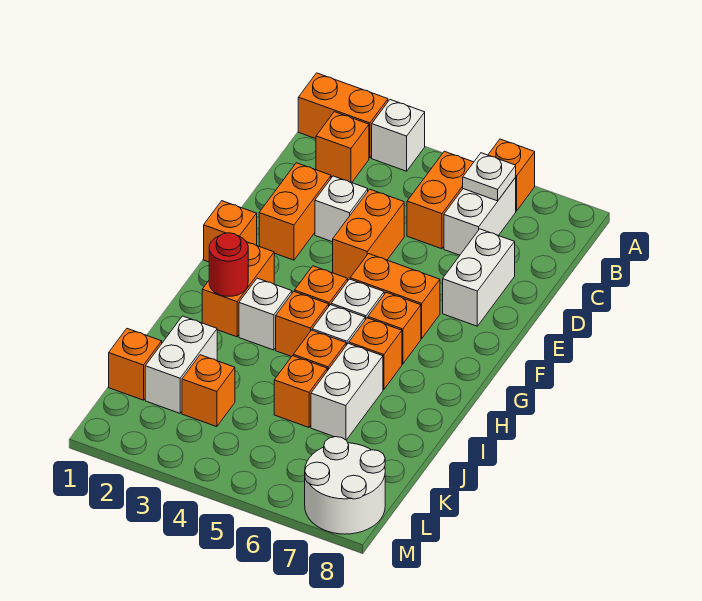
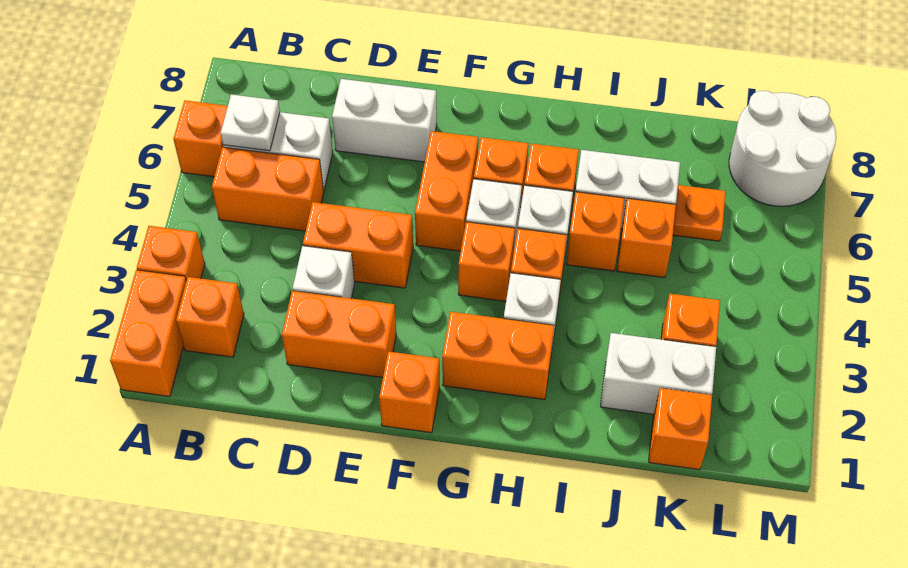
white brick A3 level 1 -> orange brick A3 level 1
red round brick H2 level 2 -> none
none -> orange plate K6 level 1

